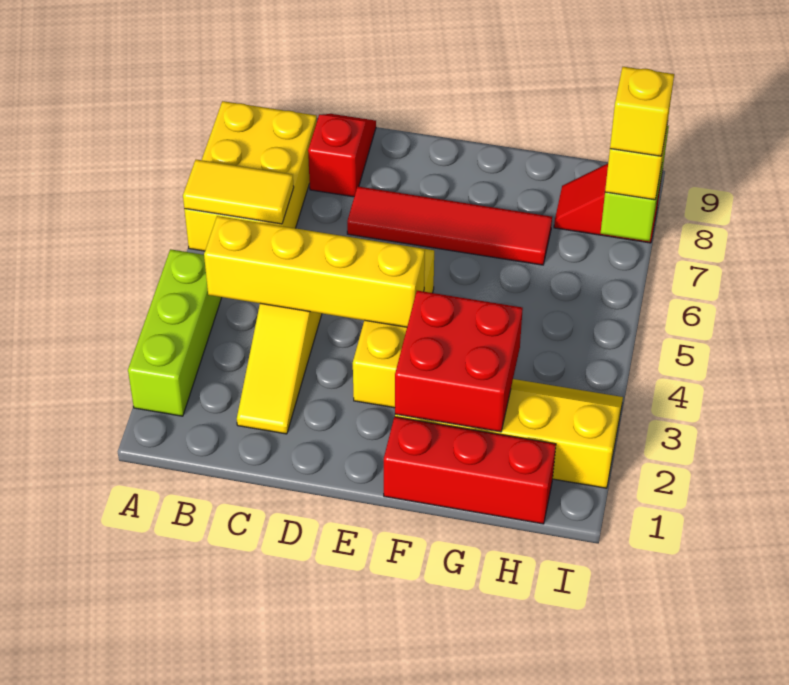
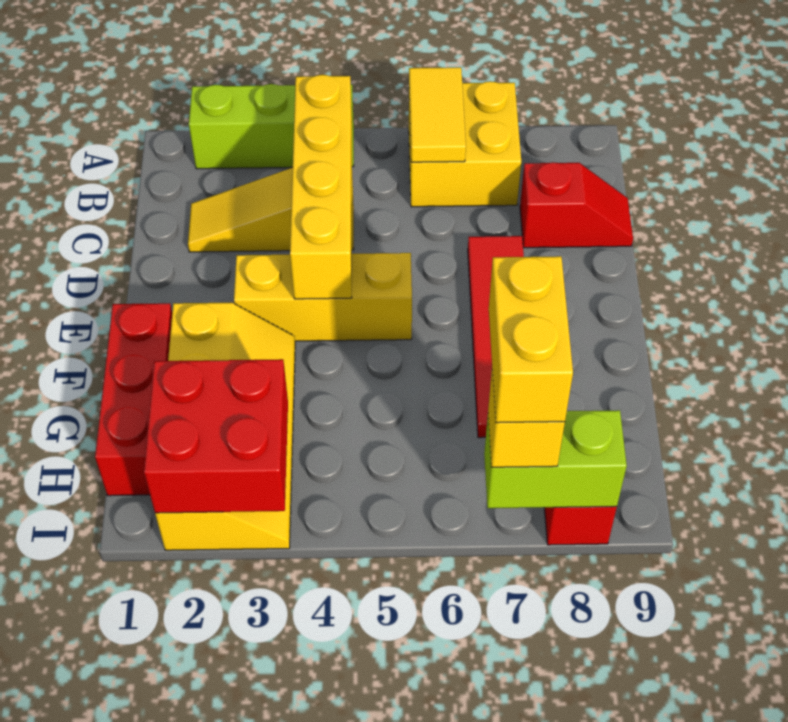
yellow brick A6:B8 level 1 -> yellow brick A6:B7 level 1
red brick F2:G3 level 2 -> red brick H2:I3 level 2
yellow brick I7 level 4 -> yellow brick H7:I7 level 4

